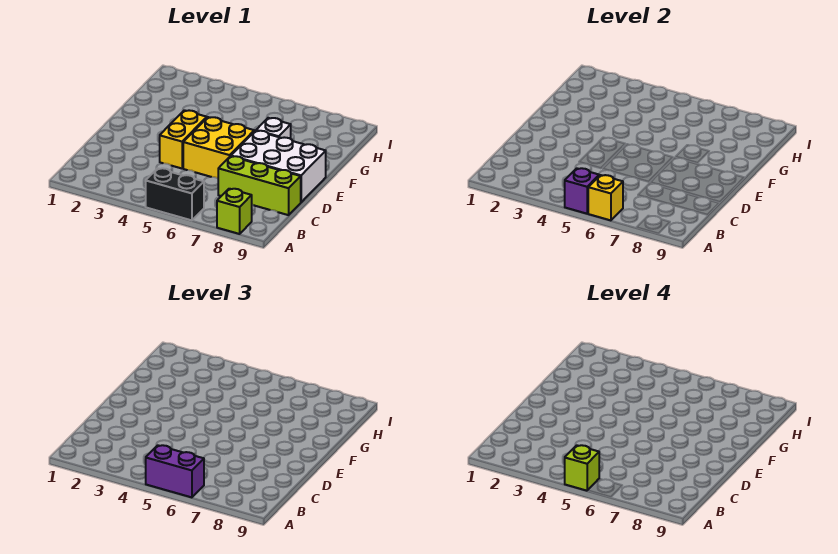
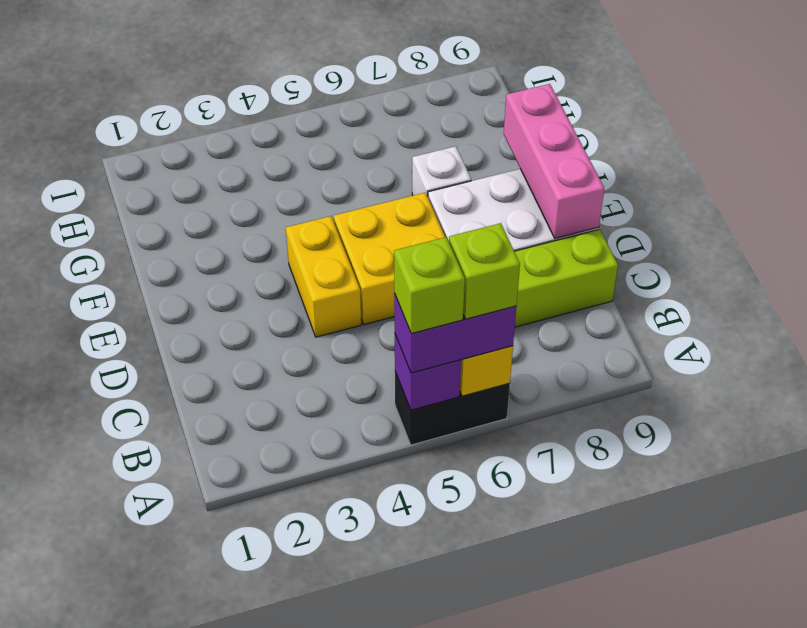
lime brick A8 level 1 -> lime brick A6 level 4
none -> pink brick D9:F9 level 2

